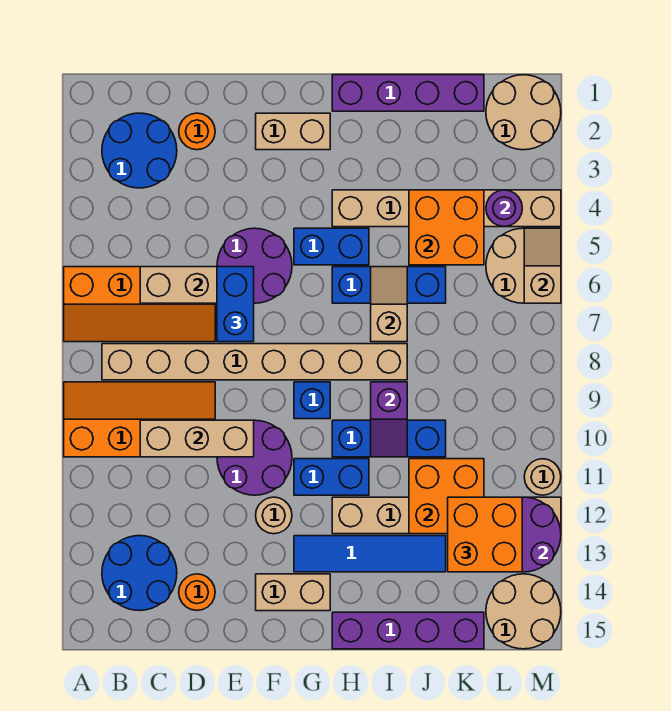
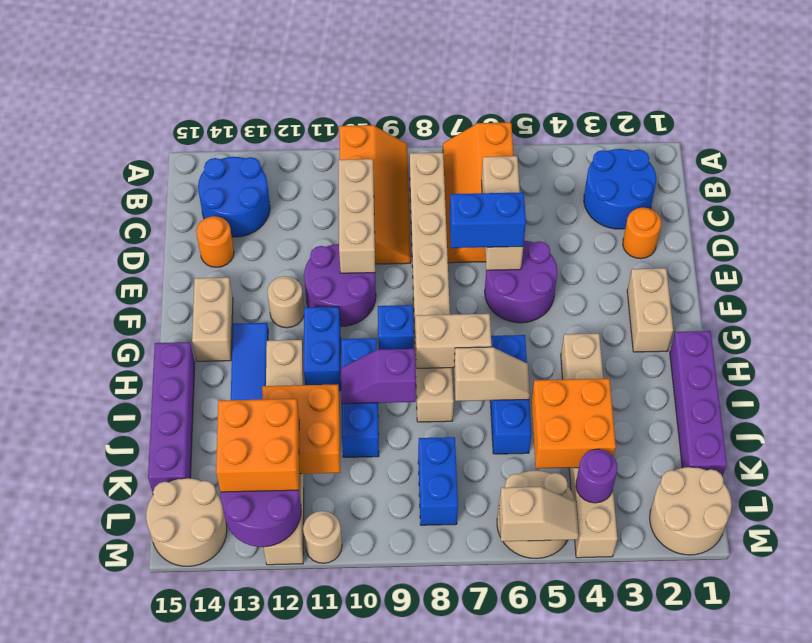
blue brick G5:H5 level 1 -> blue brick K8:L8 level 1
none -> tan brick H7:H8 level 2

